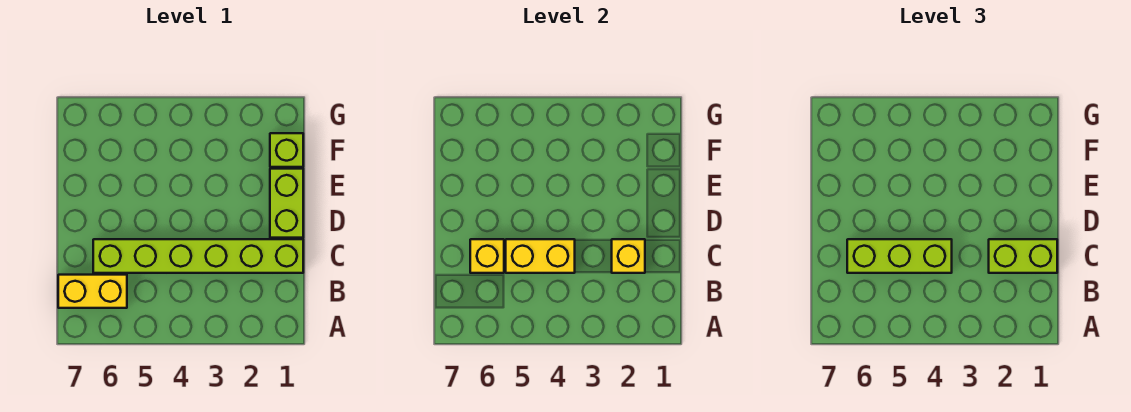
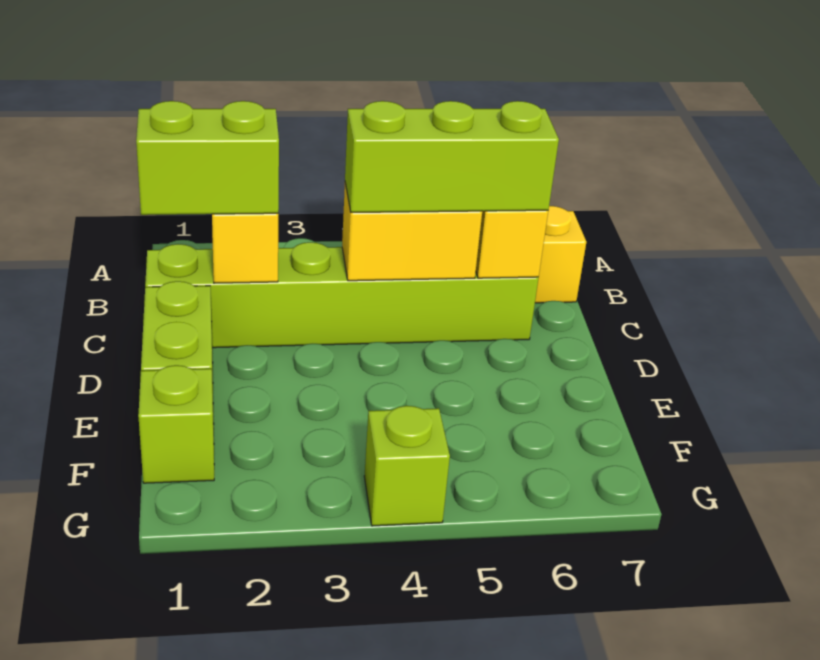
none -> lime brick G4 level 1

